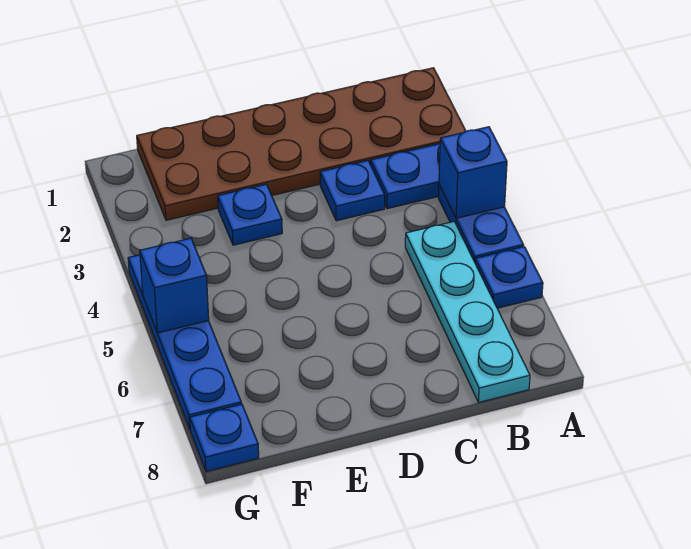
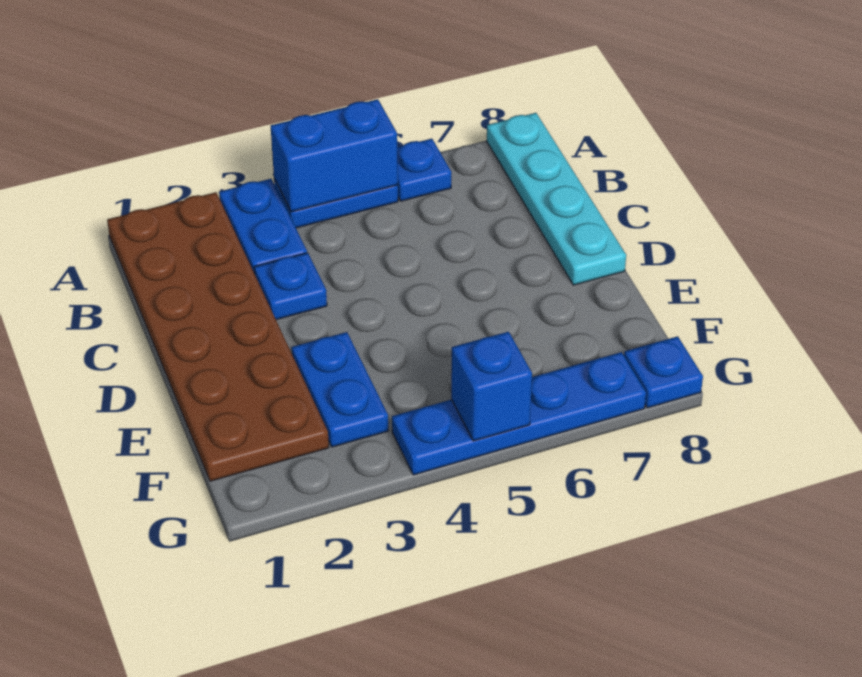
blue brick A4 level 2 -> blue brick A4:A5 level 2
cyan plate B5:B8 level 1 -> cyan plate A8:D8 level 1
blue plate E3 level 1 -> blue plate E3:F3 level 1

